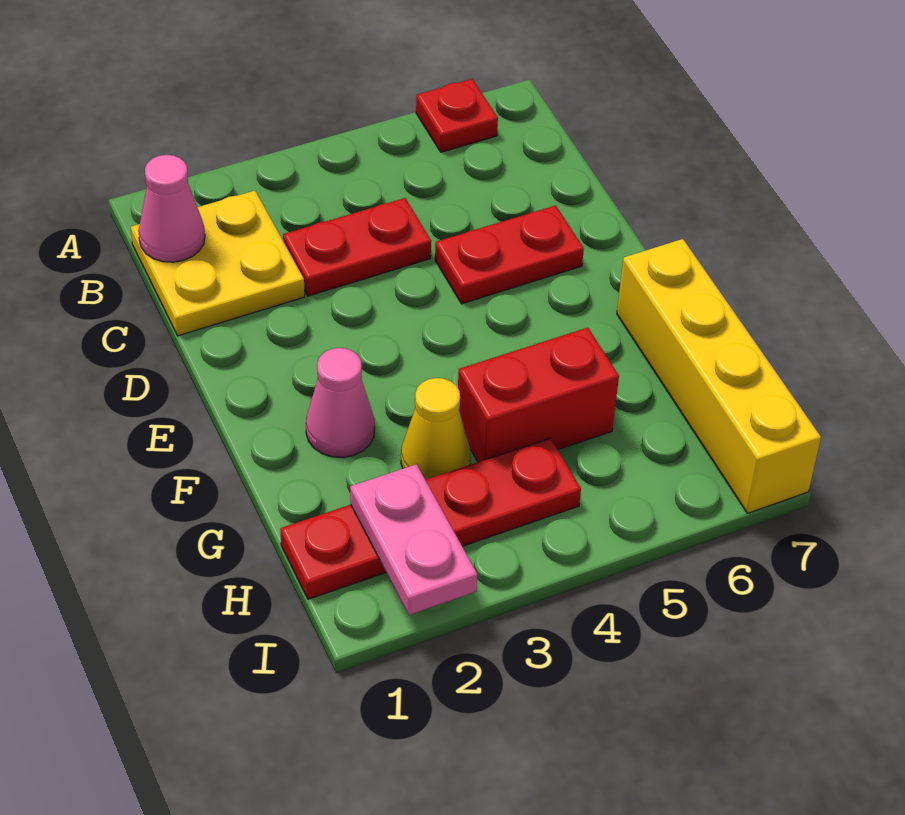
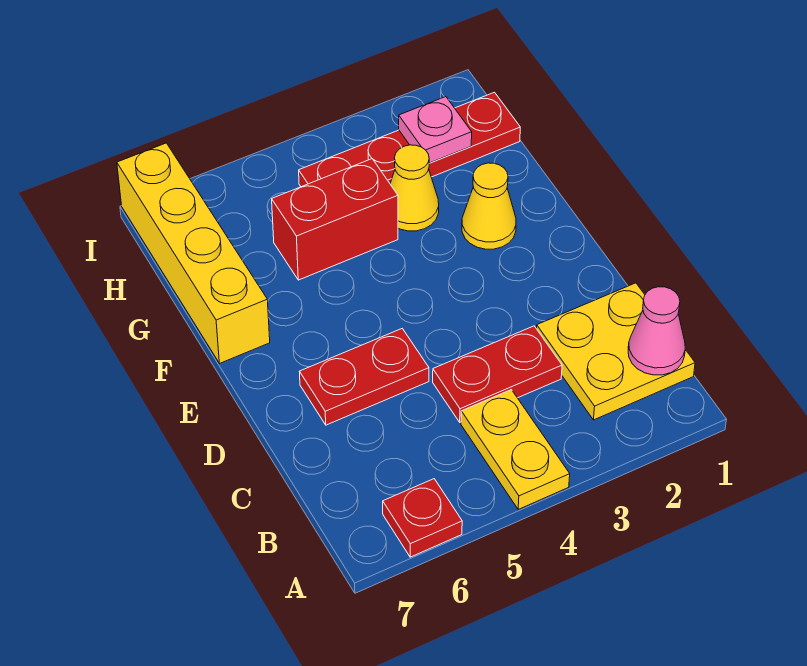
none -> yellow plate A4:B4 level 1
pink cone F2 level 1 -> yellow cone F2 level 1
pink plate H2:I2 level 2 -> pink plate H2 level 2

